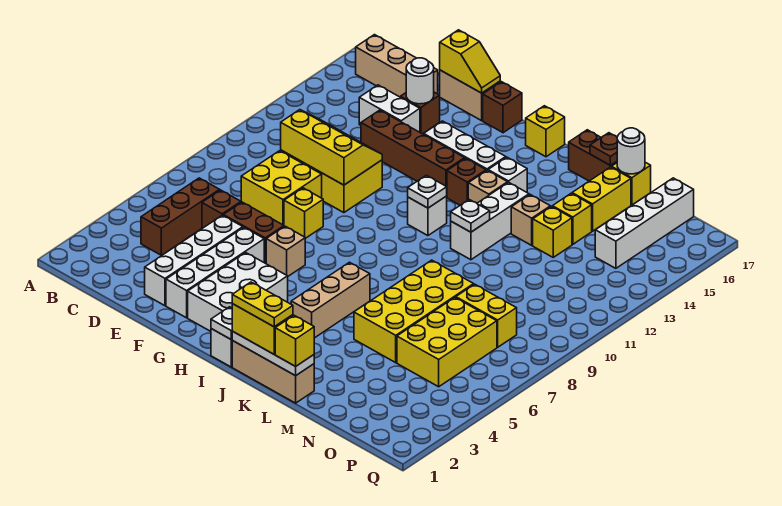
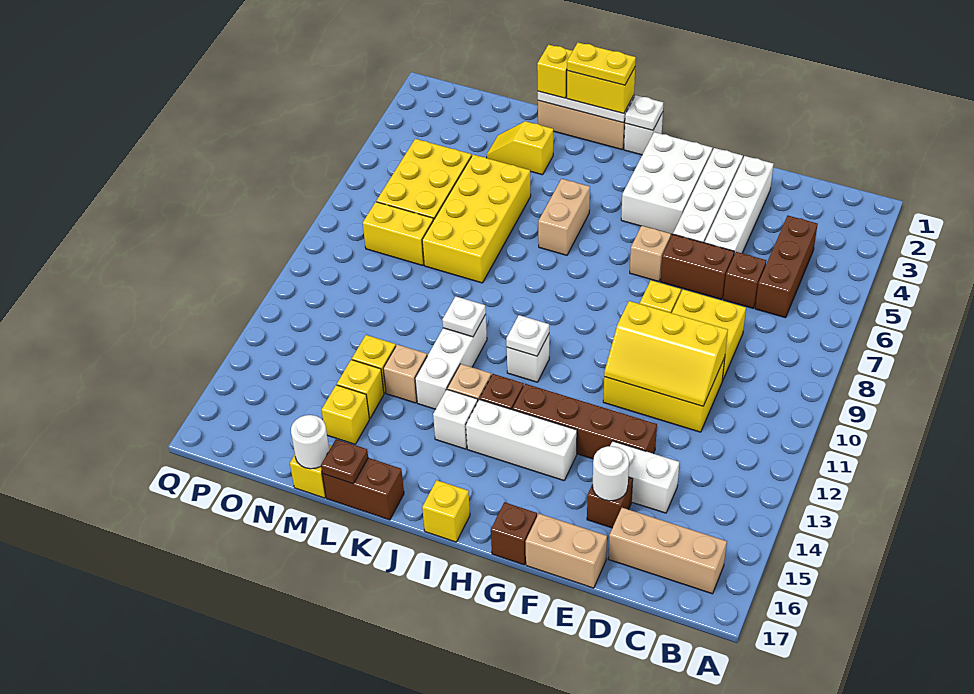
yellow slope E17:F17 level 2 top E -> yellow slope L3:M3 level 1 top L
tan brick J4:J6 level 1 -> tan brick J5:J6 level 1
yellow brick M15:M16 level 1 -> yellow brick M15 level 1
white brick O14:O17 level 1 -> none

